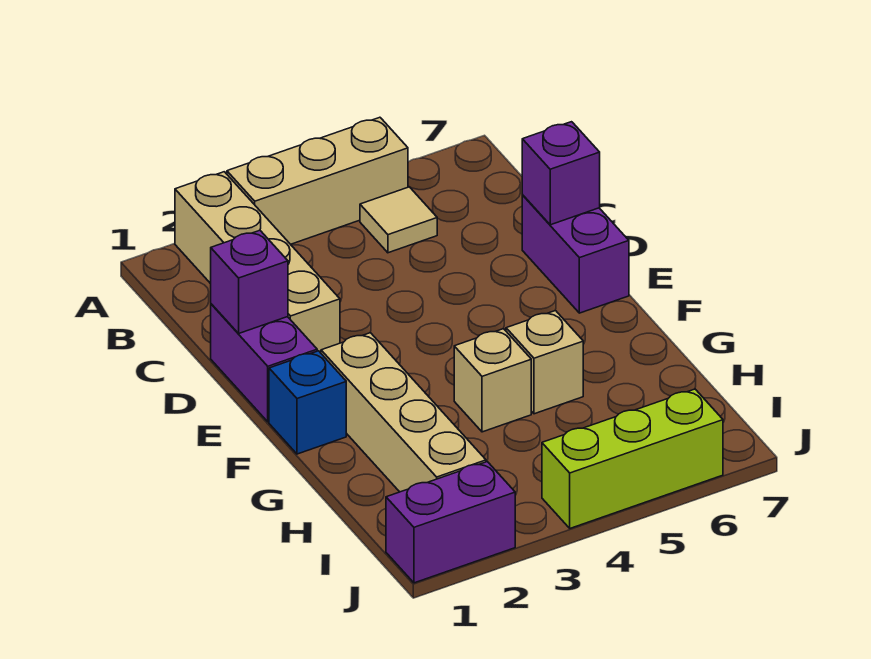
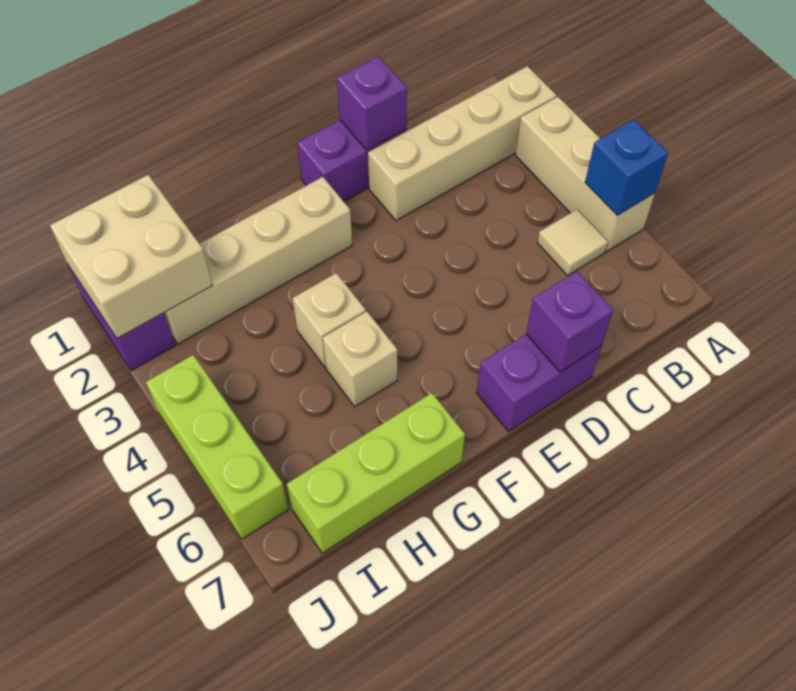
blue brick F1 level 1 -> blue brick A5 level 2
none -> lime brick G7:I7 level 1
none -> tan brick I1:J2 level 2

